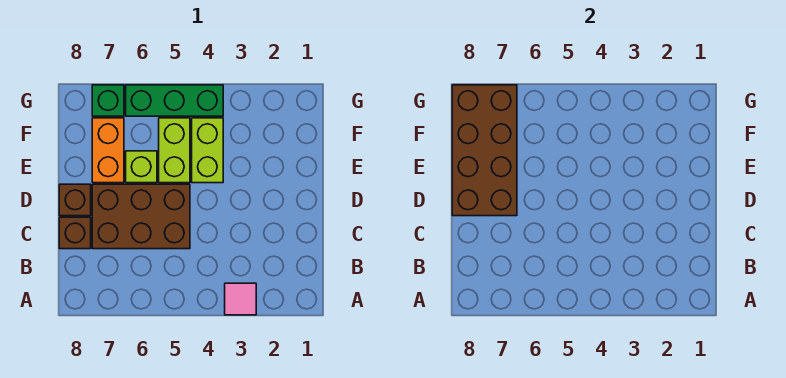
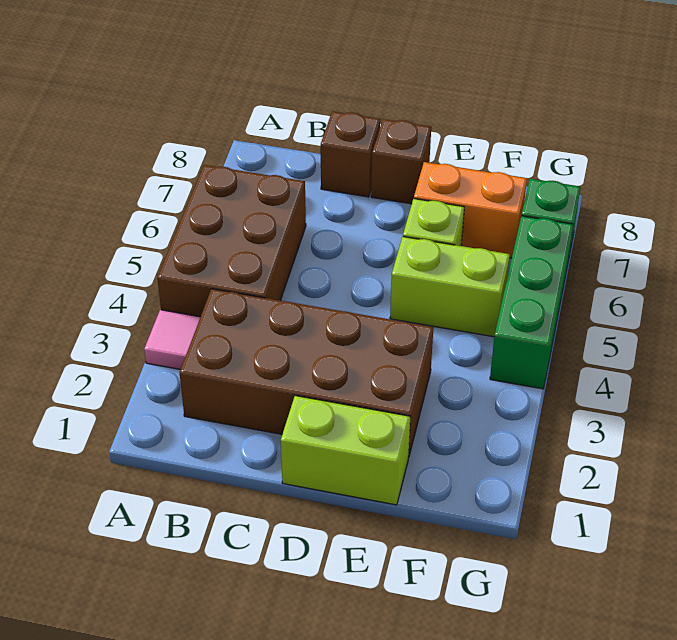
brown brick C5:D7 level 1 -> brown brick A4:B6 level 1
brown brick D7:G8 level 2 -> brown brick B2:E3 level 1
lime brick E4:F4 level 1 -> lime brick D1:E1 level 1

